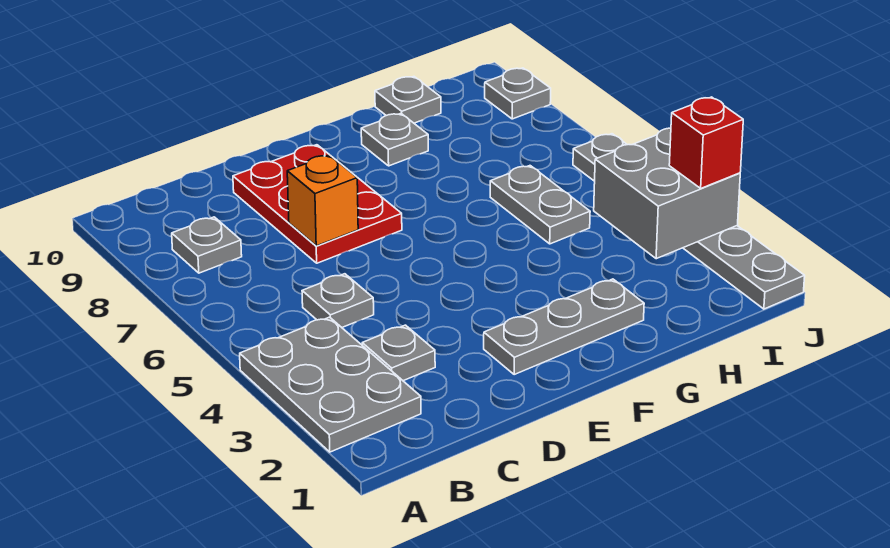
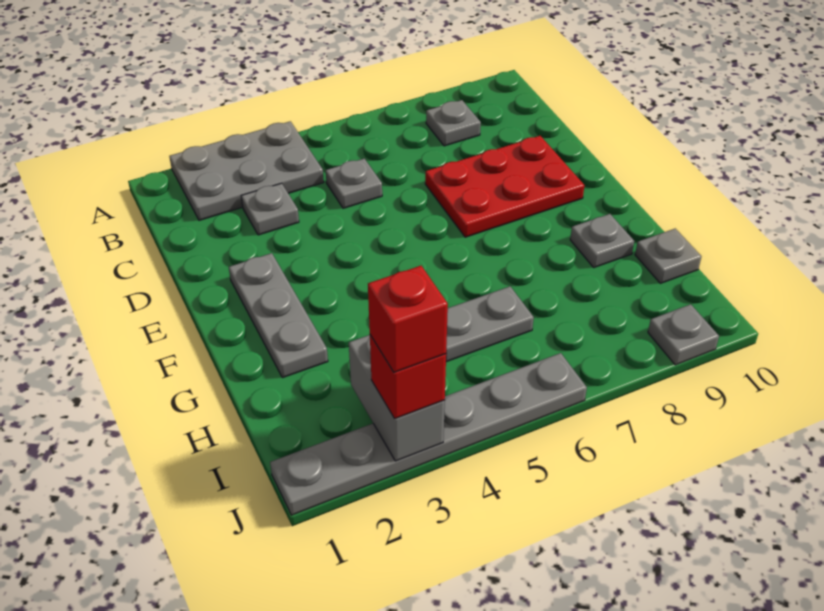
orange brick D7 level 2 -> none
grey brick I3:J4 level 2 -> grey brick I3:J3 level 2
none -> red brick J3 level 4

